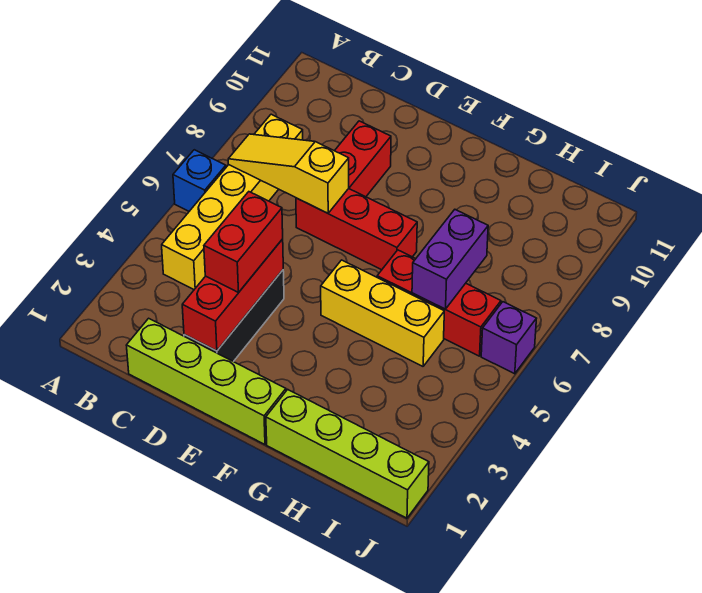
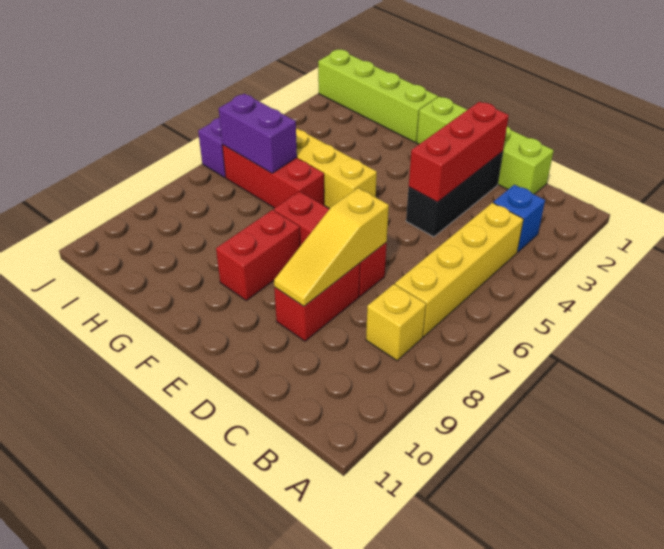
blue brick A6 level 1 -> blue brick B3 level 1
yellow slope B7:D7 level 2 top D -> yellow slope D7:D9 level 2 top 7
red brick D3:D4 level 3 -> red brick F8:F9 level 1
purple brick H6:H7 level 2 -> purple brick H6:I6 level 2

